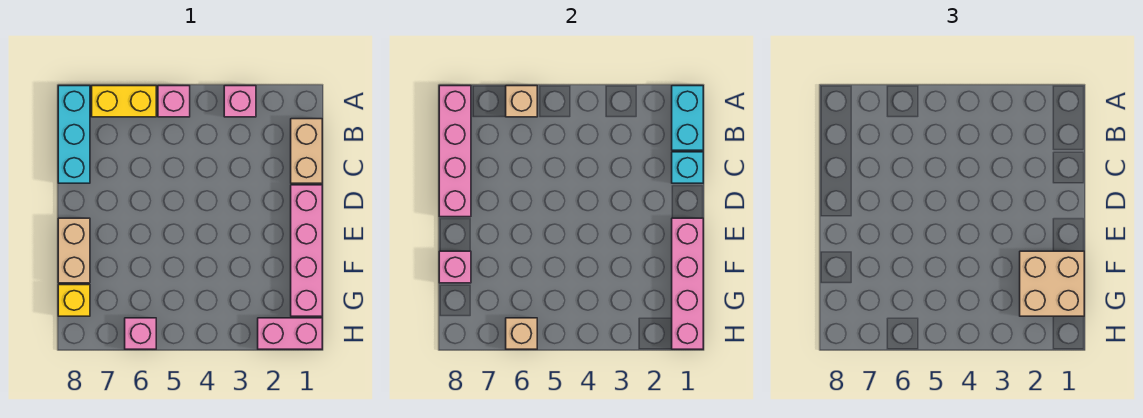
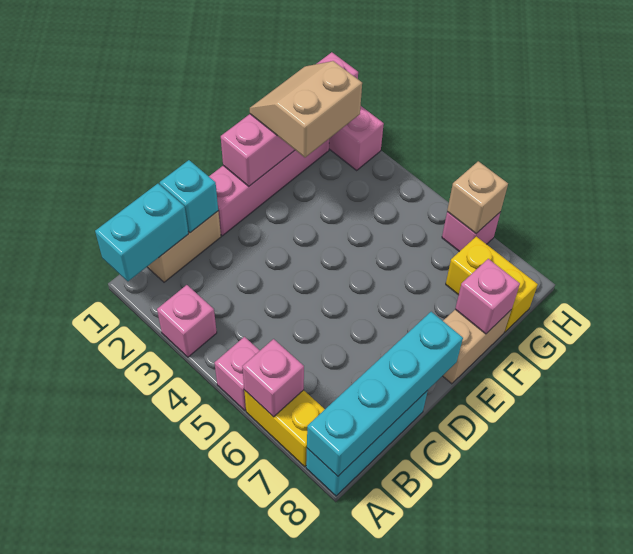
tan brick A6 level 2 -> pink brick A6 level 2
pink brick A8:D8 level 2 -> cyan brick A8:D8 level 2
tan brick F1:G2 level 3 -> tan slope F1:G2 level 3 top 2
yellow brick G8 level 1 -> yellow brick G7:G8 level 1

